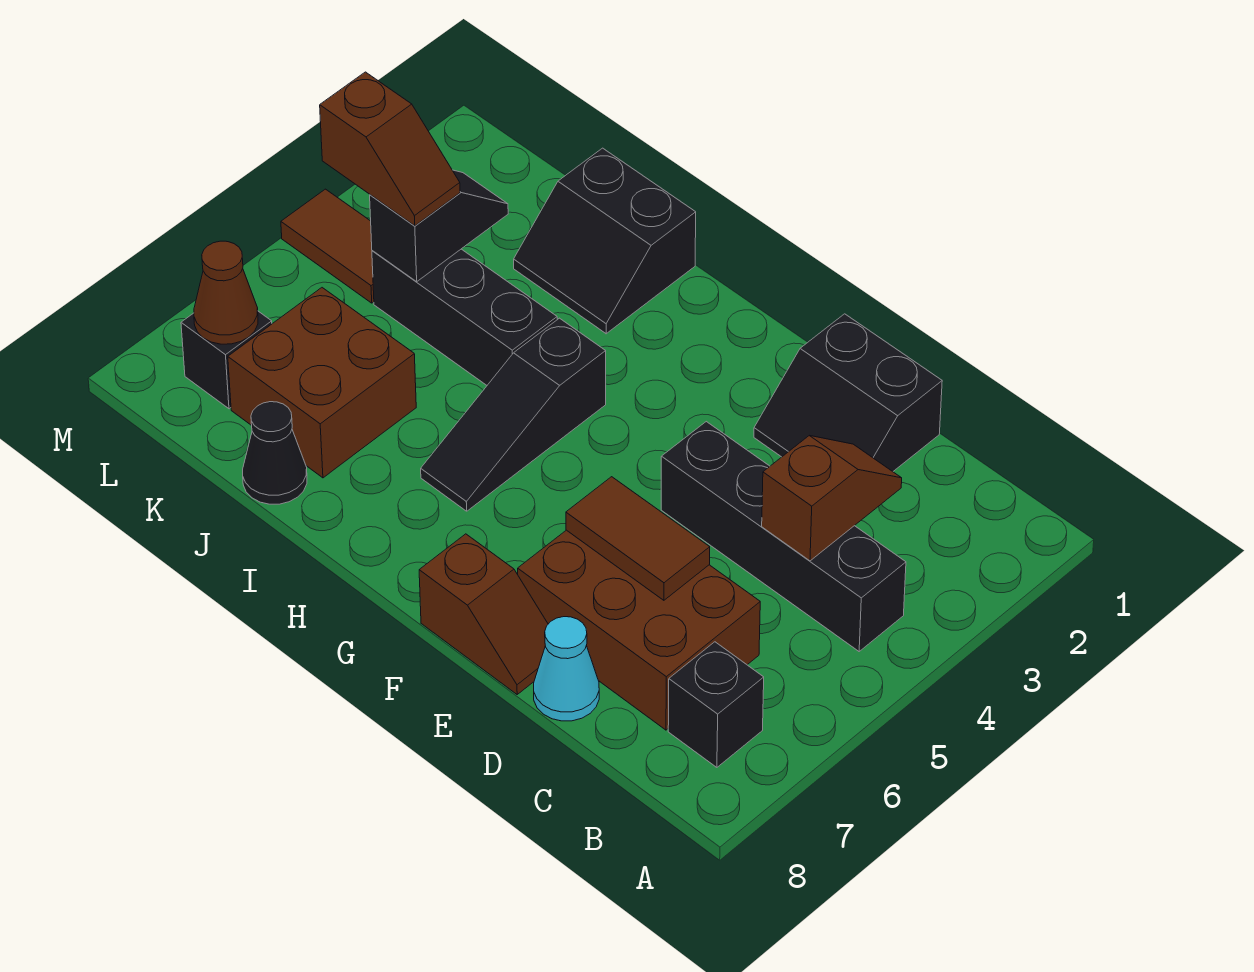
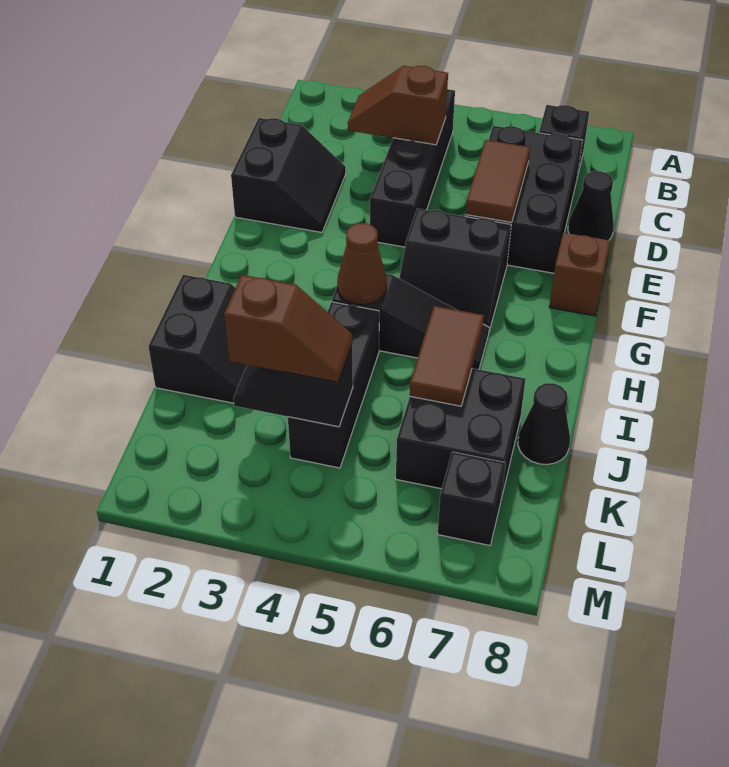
brown brick C6:E7 level 1 -> black brick C6:E7 level 1
cyan cone D8 level 1 -> black cone D8 level 1
none -> black slope F5:G6 level 1 top F
brown brick J6:K7 level 1 -> black brick J6:K7 level 1
brown slope K4:L4 level 3 top L -> brown slope K3:K4 level 3 top 3
brown tile L4:M4 level 1 -> brown tile I6:J6 level 2
brown cone L7 level 2 -> brown cone H4 level 2

